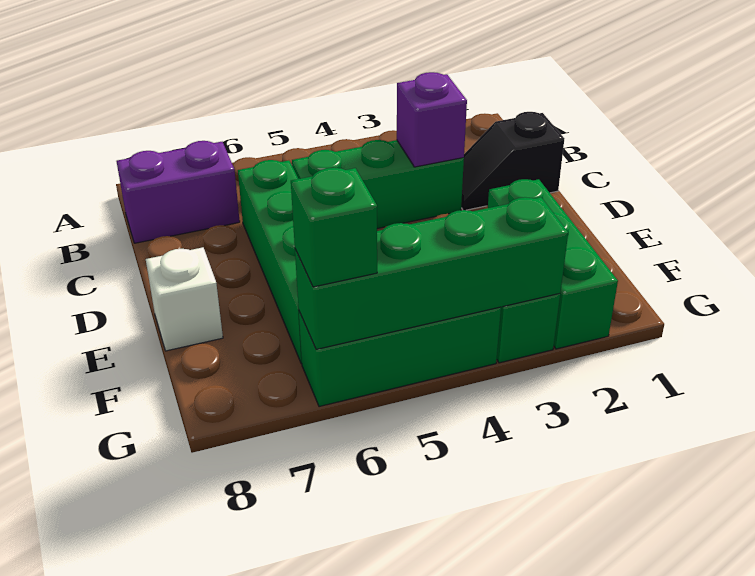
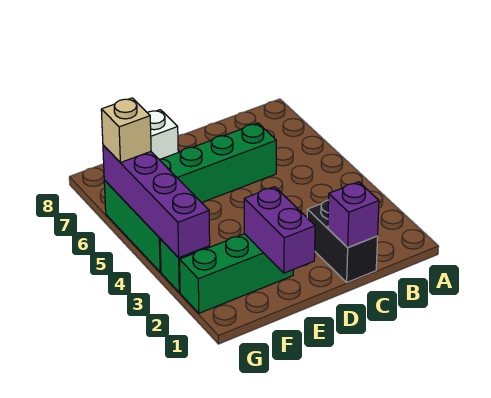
purple brick B7:B8 level 1 -> purple brick E1:E2 level 2
black slope C1:C2 level 1 top 1 -> black brick C1:C2 level 1
green brick C3:C5 level 1 -> none
purple brick C3 level 2 -> purple brick C1 level 2
green brick G3:G6 level 2 -> purple brick G3:G6 level 2
green brick G6 level 3 -> tan brick G6 level 3

